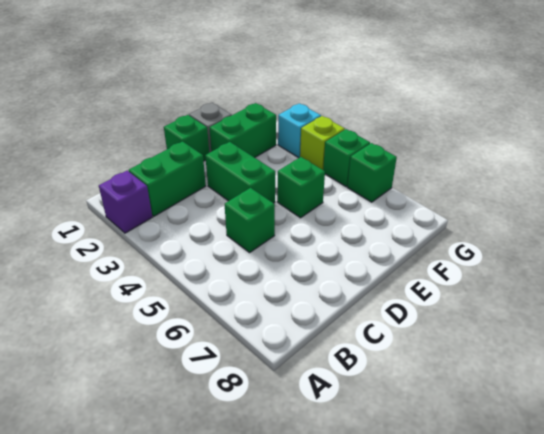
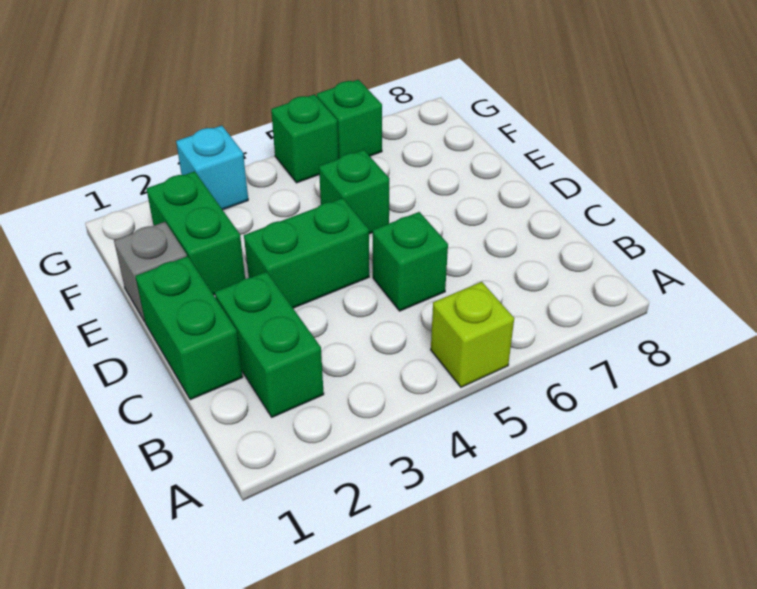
purple brick A2 level 1 -> none
green brick D1 level 1 -> green brick C1:D1 level 1
lime brick G4 level 1 -> lime brick A5 level 1

